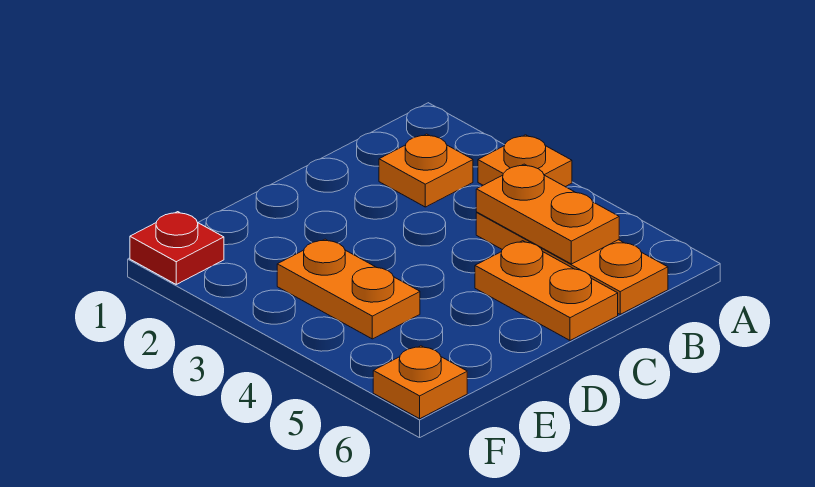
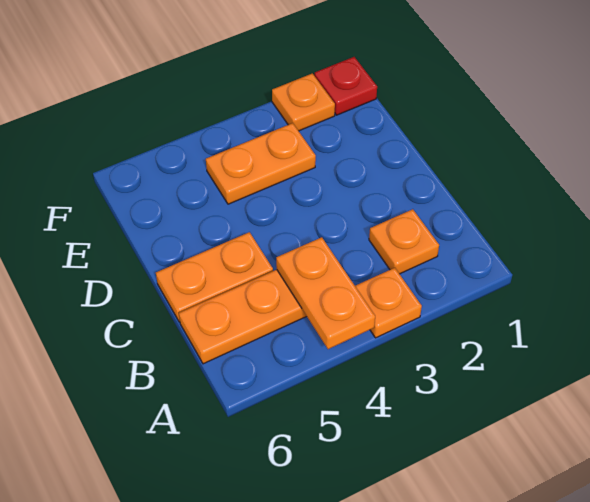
orange plate B4:B5 level 2 -> orange plate A4:B4 level 2
orange plate F6 level 1 -> orange plate F2 level 1

